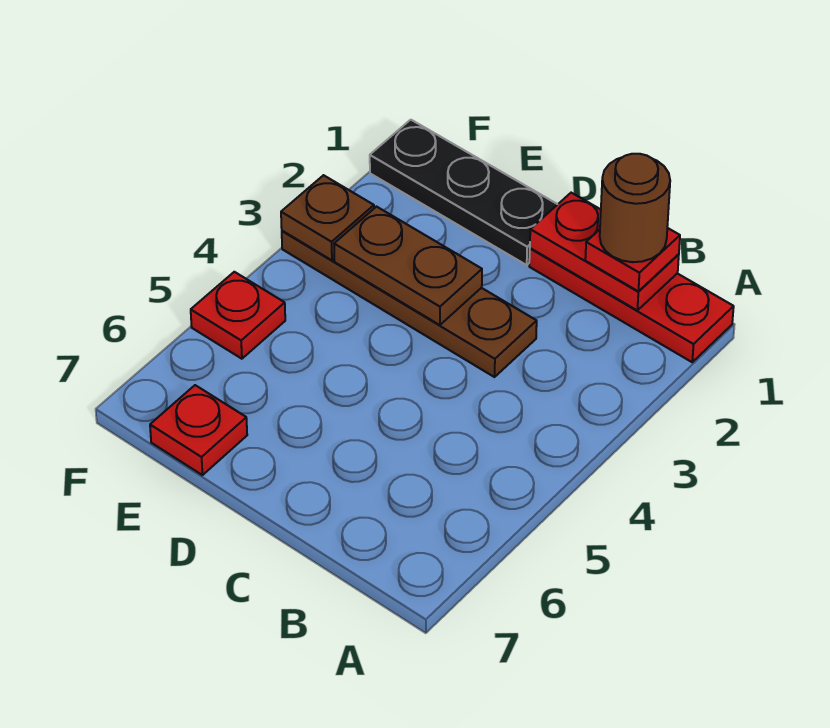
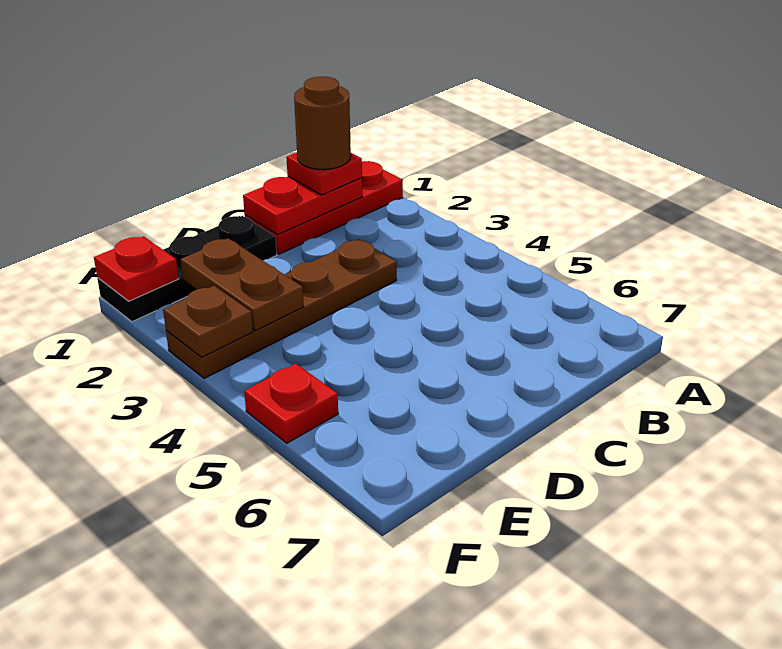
brown plate D3:E3 level 2 -> brown plate E2:E3 level 2
red plate E7 level 1 -> red plate F1 level 2

